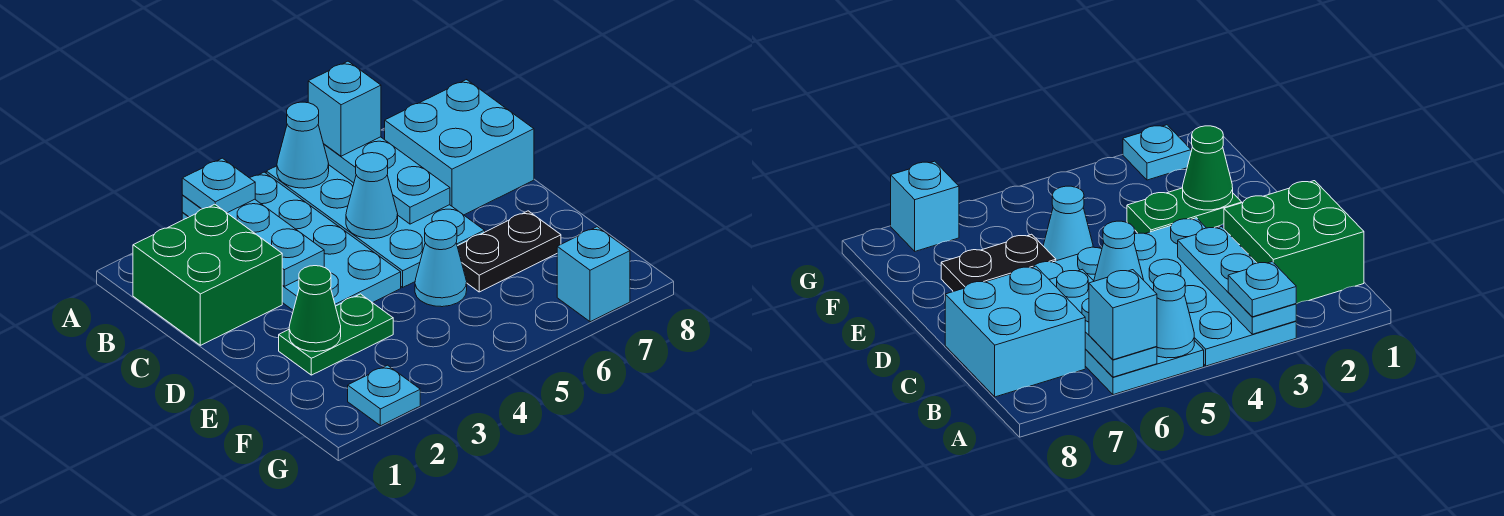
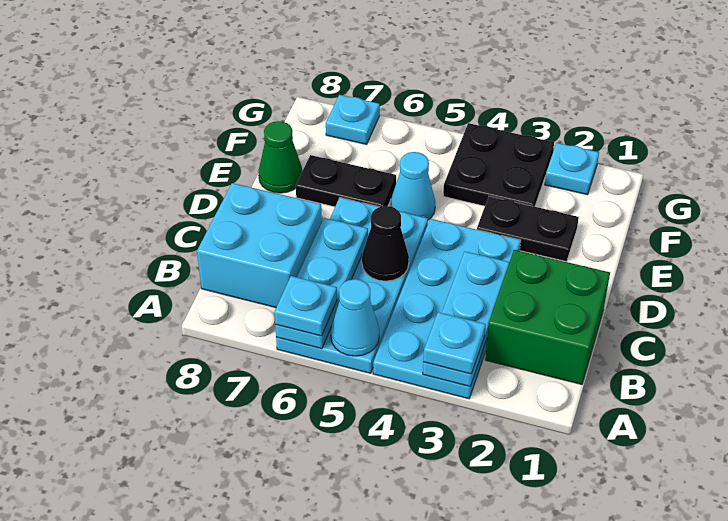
cyan brick A6 level 3 -> cyan plate A6 level 3
cyan cone C5 level 2 -> black cone C5 level 2
green plate E2:E3 level 1 -> black plate E2:E3 level 1
green cone E2 level 2 -> green cone E8 level 1
none -> black plate F3:G4 level 1
cyan brick G7 level 1 -> cyan plate G7 level 1

